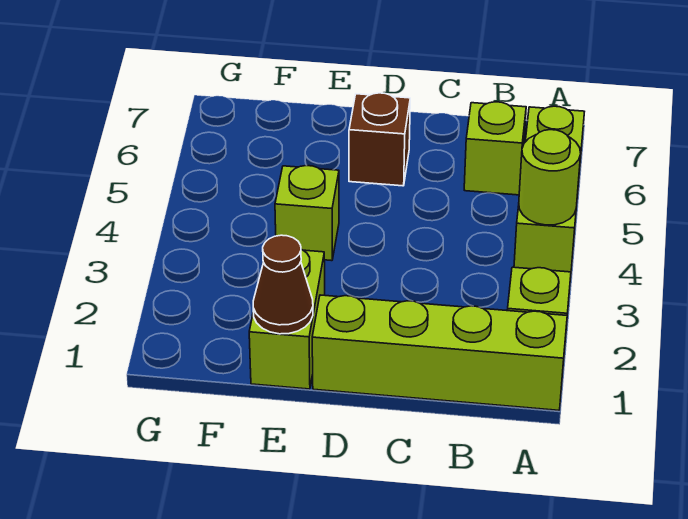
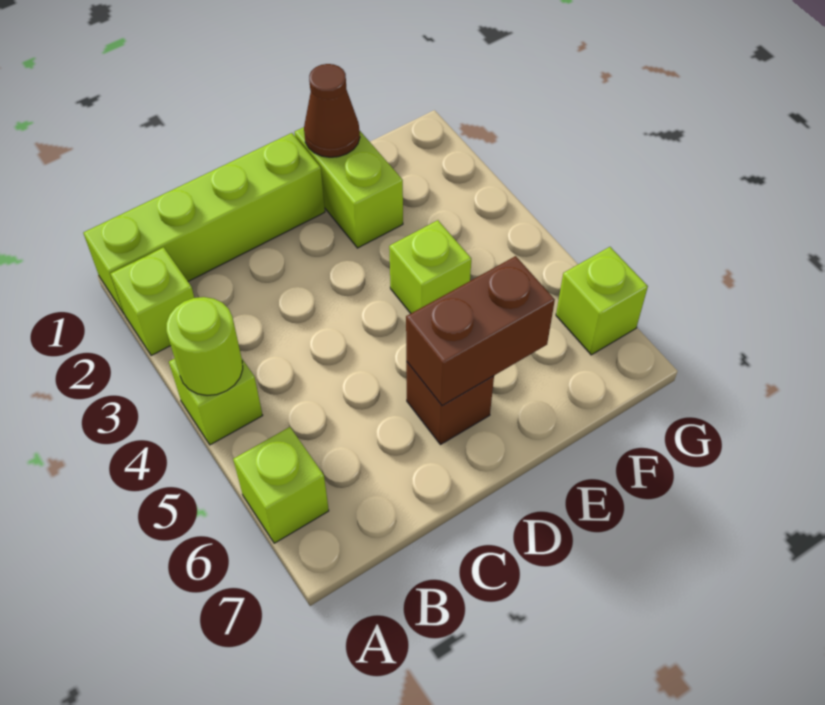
lime brick B6 level 1 -> lime brick G6 level 1
none -> brown brick D6:E6 level 2

